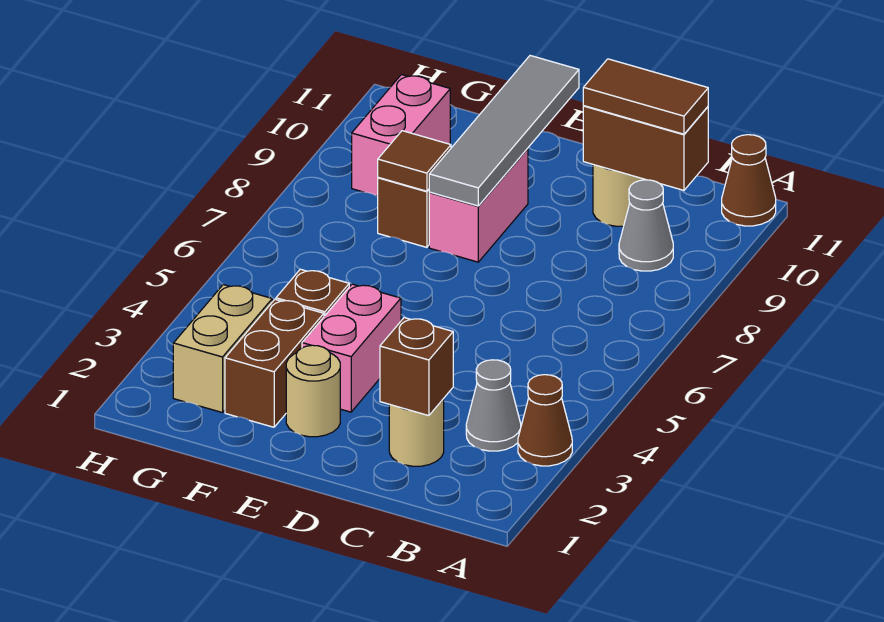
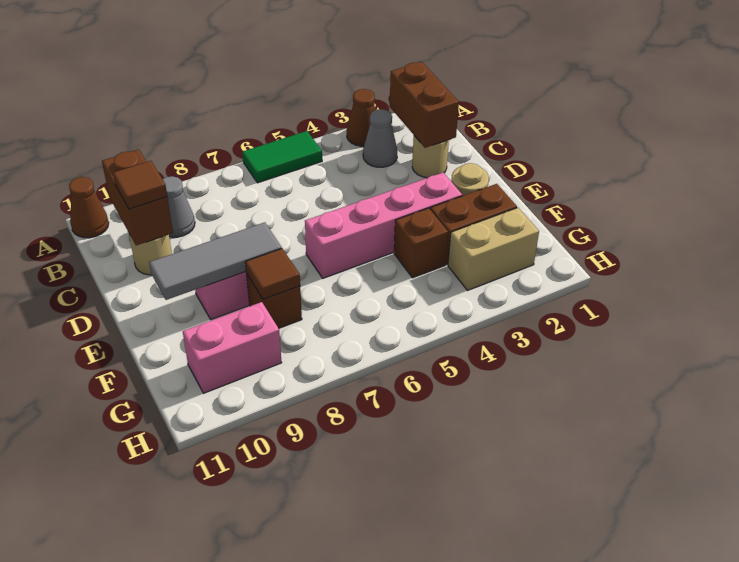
none -> green tile A5:A6 level 1
brown tile B10:C10 level 3 -> brown tile C10 level 3
brown brick C2 level 2 -> brown brick B2:C2 level 2
pink brick E3:E4 level 1 -> pink brick E3:E6 level 1
grey tile E8:E11 level 2 -> grey tile E8:E10 level 2

